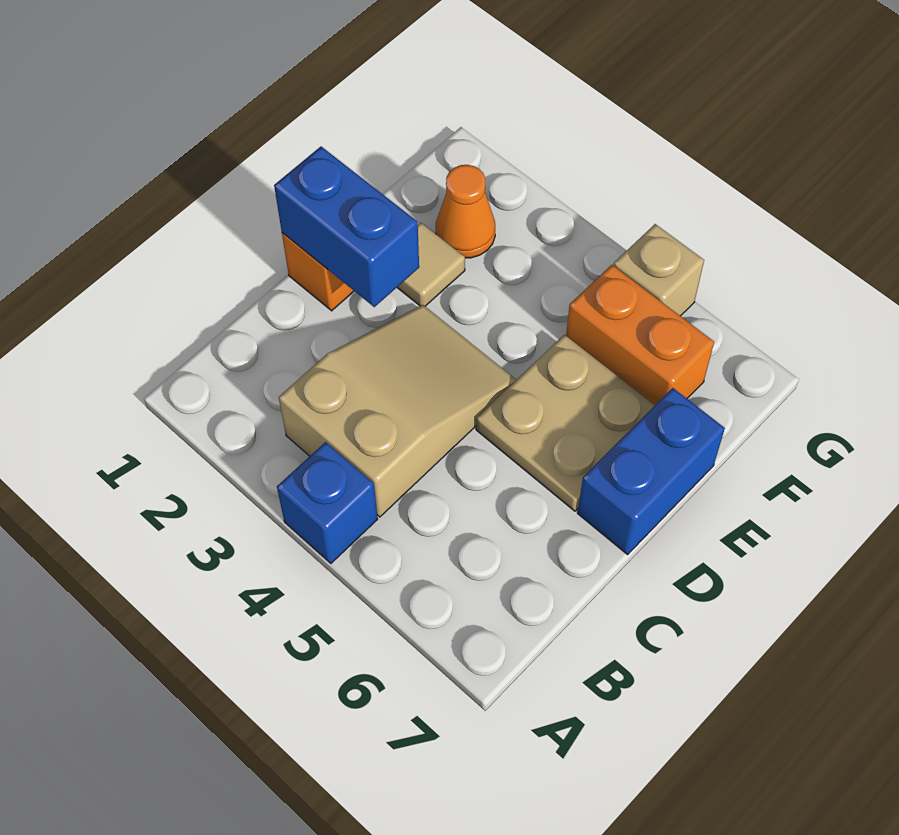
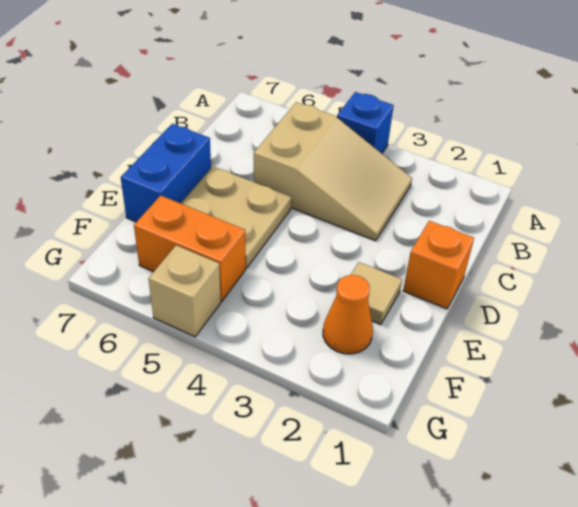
tan slope B3:D4 level 1 top B -> tan slope B3:C5 level 1 top 5
blue brick D1:D2 level 2 -> none

